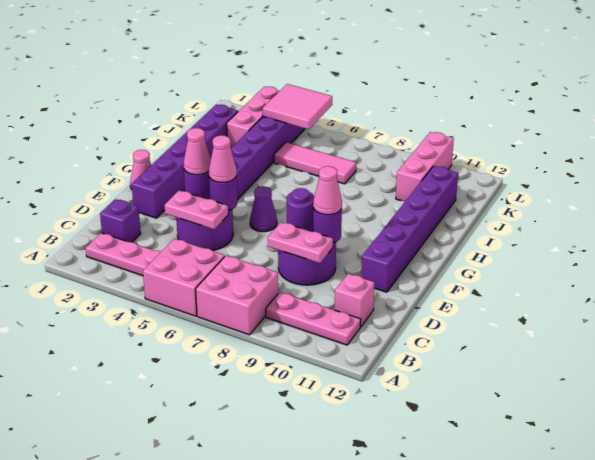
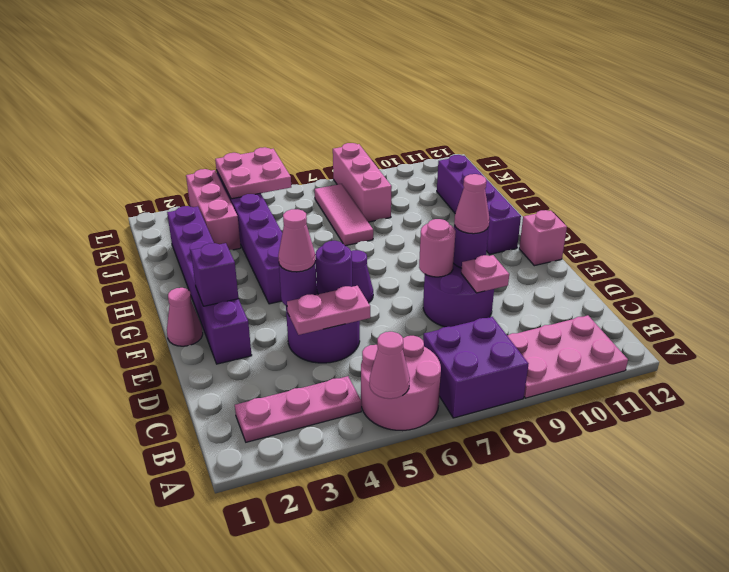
pink brick A5:B6 level 1 -> pink round brick A5:B6 level 1
pink brick A7:B8 level 1 -> purple brick A7:B8 level 1
pink plate B9:B11 level 1 -> pink plate A9:B11 level 1
purple brick C2 level 1 -> purple brick F2 level 2
pink brick C11 level 1 -> pink brick F12 level 1
pink plate D8:D9 level 2 -> pink plate D9 level 2
pink cone E5 level 3 -> pink cone A5 level 2
purple round brick E8 level 2 -> pink round brick E8 level 2
purple brick E11:J11 level 1 -> purple brick G11:J11 level 1
pink tile J5:J7 level 1 -> pink tile I7:K7 level 1
pink brick J10:L10 level 1 -> pink brick J8:L8 level 1
pink tile K4:L5 level 2 -> pink plate K4:L5 level 2

